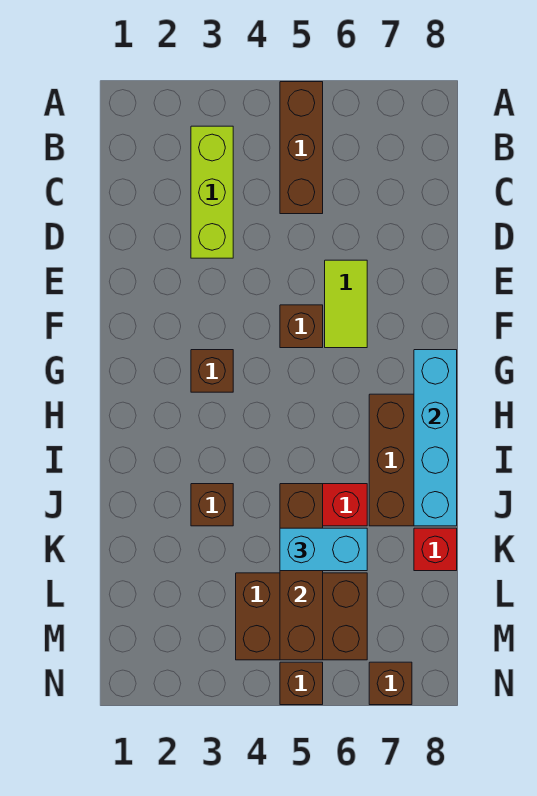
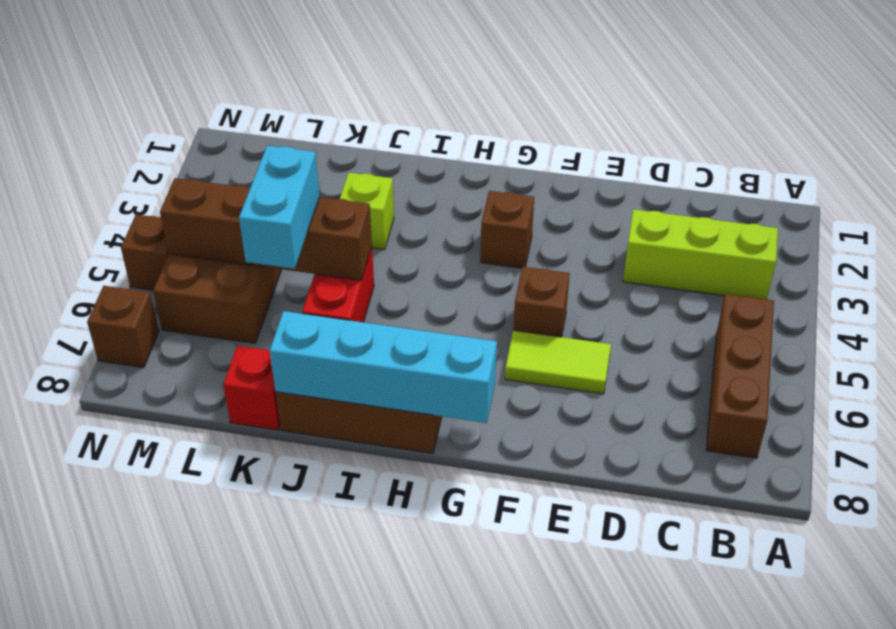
brown brick A5:C5 level 1 -> brown brick B5:B7 level 1
brown brick J3 level 1 -> lime brick J3 level 1

